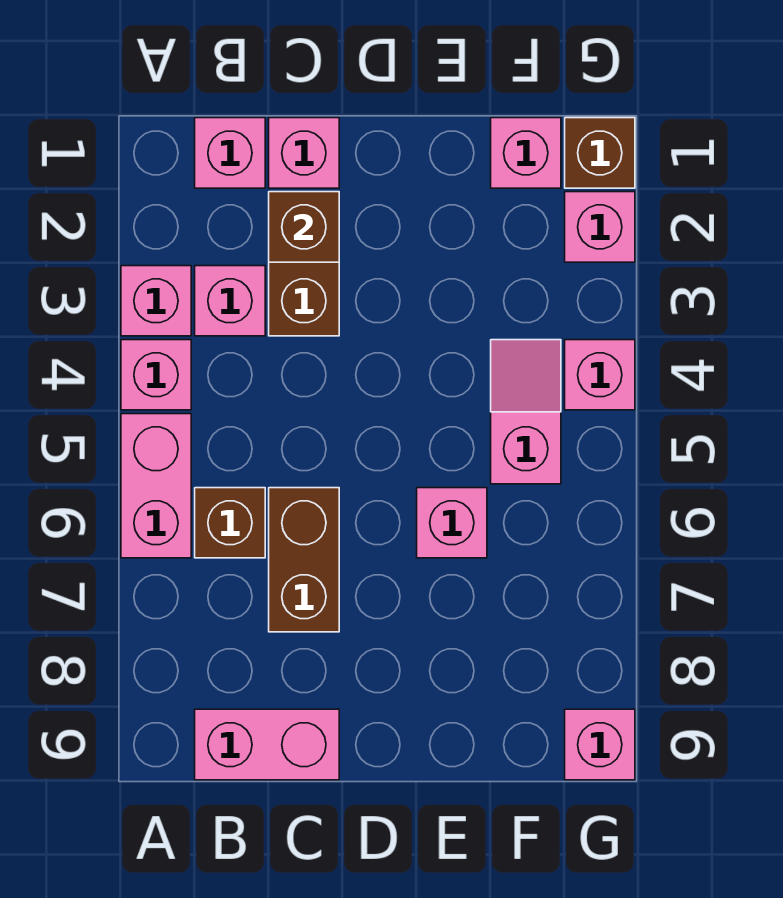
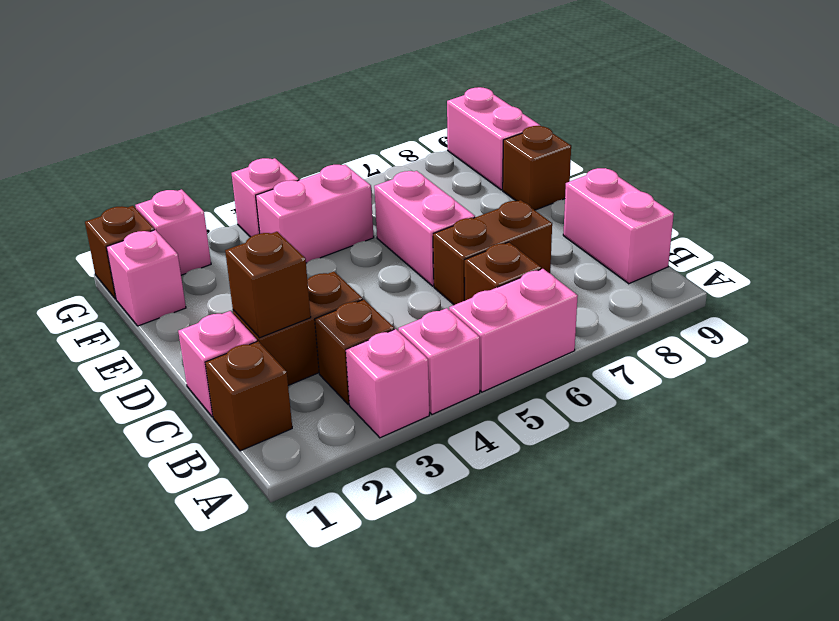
pink brick B1 level 1 -> brown brick B1 level 1
pink brick B3 level 1 -> brown brick B3 level 1
pink brick E6 level 1 -> pink brick D6:E6 level 1
none -> brown brick E9 level 1
pink slope F4:F5 level 1 top 5 -> pink brick F4:F5 level 1
pink brick G9 level 1 -> pink brick F9:G9 level 1

